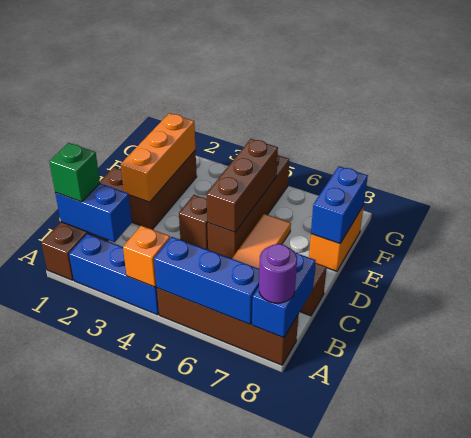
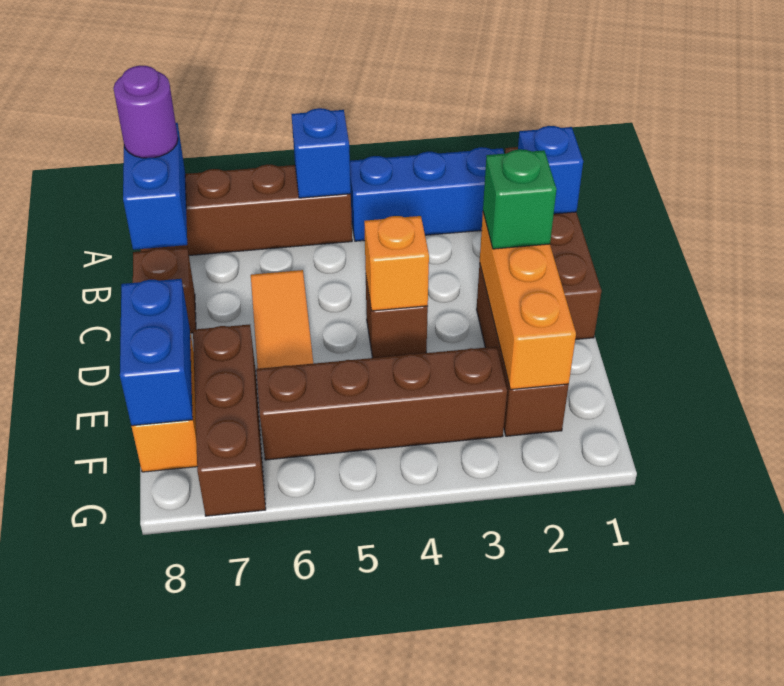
orange brick A4 level 2 -> orange brick D4 level 2
blue brick A5:A7 level 2 -> blue brick A5 level 2
blue brick B1:B2 level 2 -> blue brick B1 level 2
green brick B1 level 3 -> green brick D2 level 3
brown brick D5:G5 level 1 -> brown brick F3:F6 level 1
brown brick D5:F5 level 2 -> brown brick E7:G7 level 1

